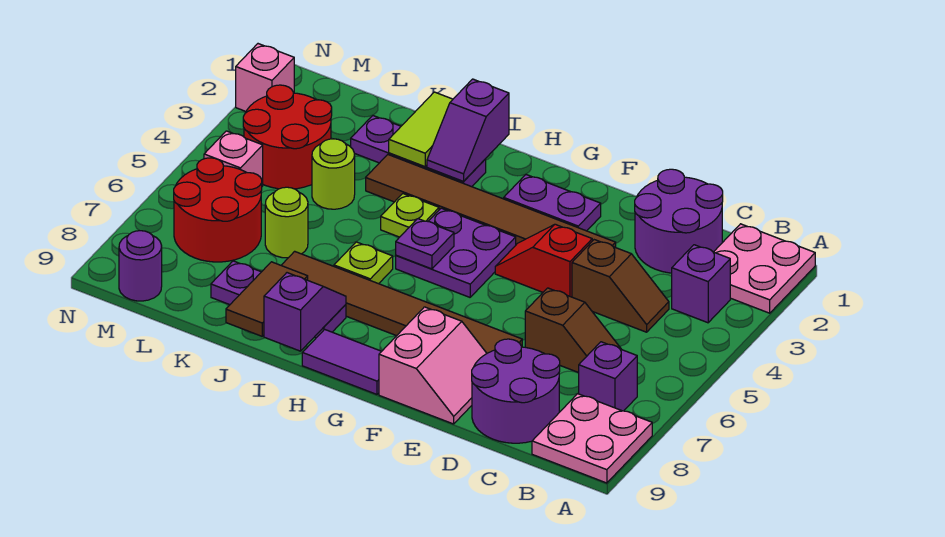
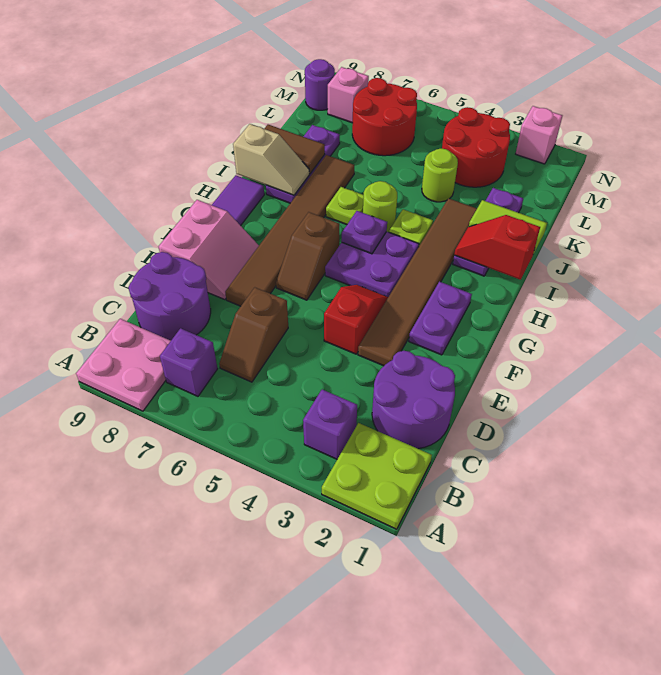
pink plate A1:B2 level 1 -> lime plate A1:B2 level 1
brown slope C4:D4 level 1 top D -> brown slope F6:G6 level 1 top G
pink slope E8:F9 level 1 top F -> pink slope E8:F9 level 1 top 9
purple slope I1:I2 level 2 top 1 -> red slope I1:I2 level 2 top 1
purple slope I8:I9 level 2 top 9 -> tan slope I8:I9 level 2 top 9
lime round brick K6 level 1 -> lime round brick I5 level 1
pink brick M5 level 1 -> pink brick M8 level 1

